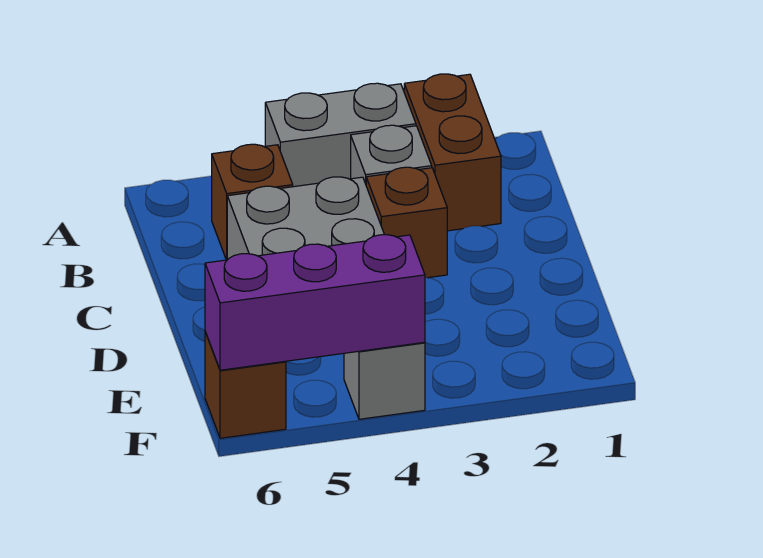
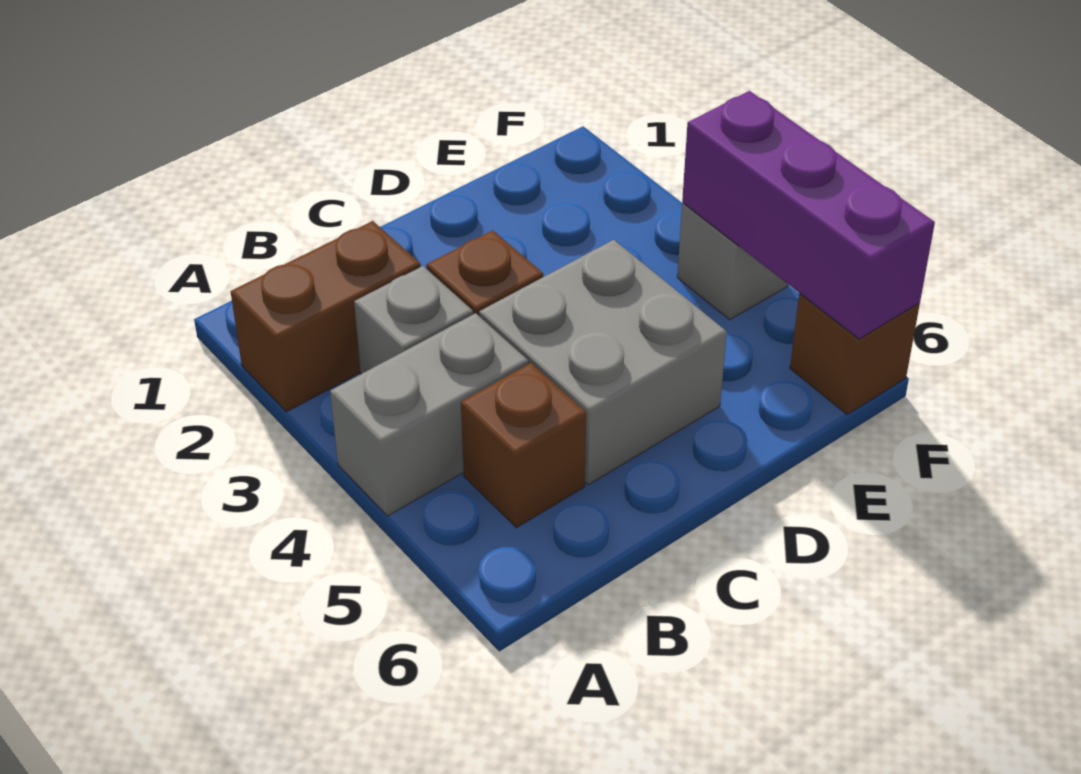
grey brick A3:A4 level 1 -> grey brick A4:B4 level 1

